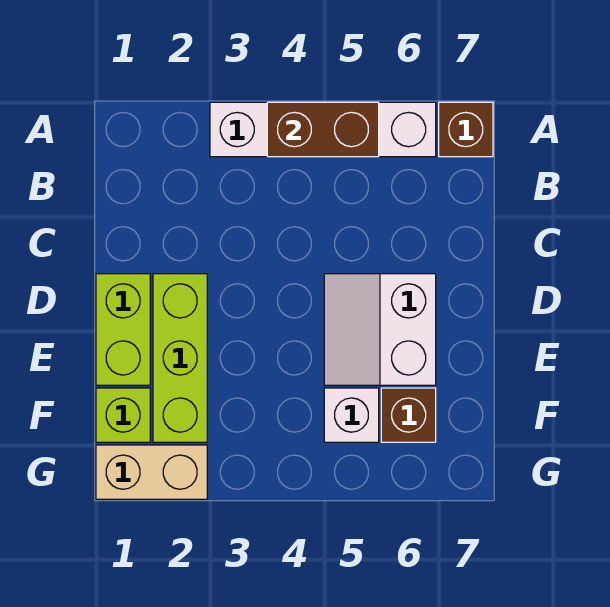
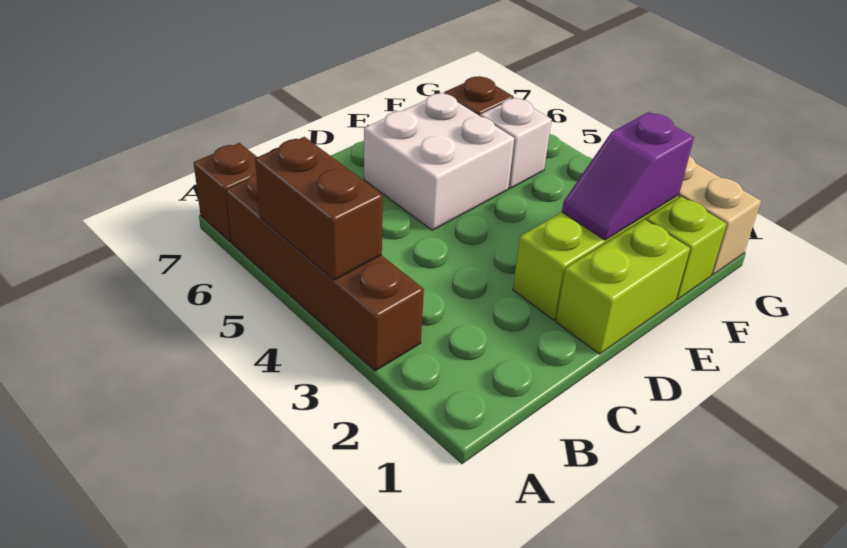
white brick A3:A6 level 1 -> brown brick A3:A6 level 1
white slope D5:E6 level 1 top 6 -> white brick D5:E6 level 1
none -> purple slope E2:F2 level 2 top F

